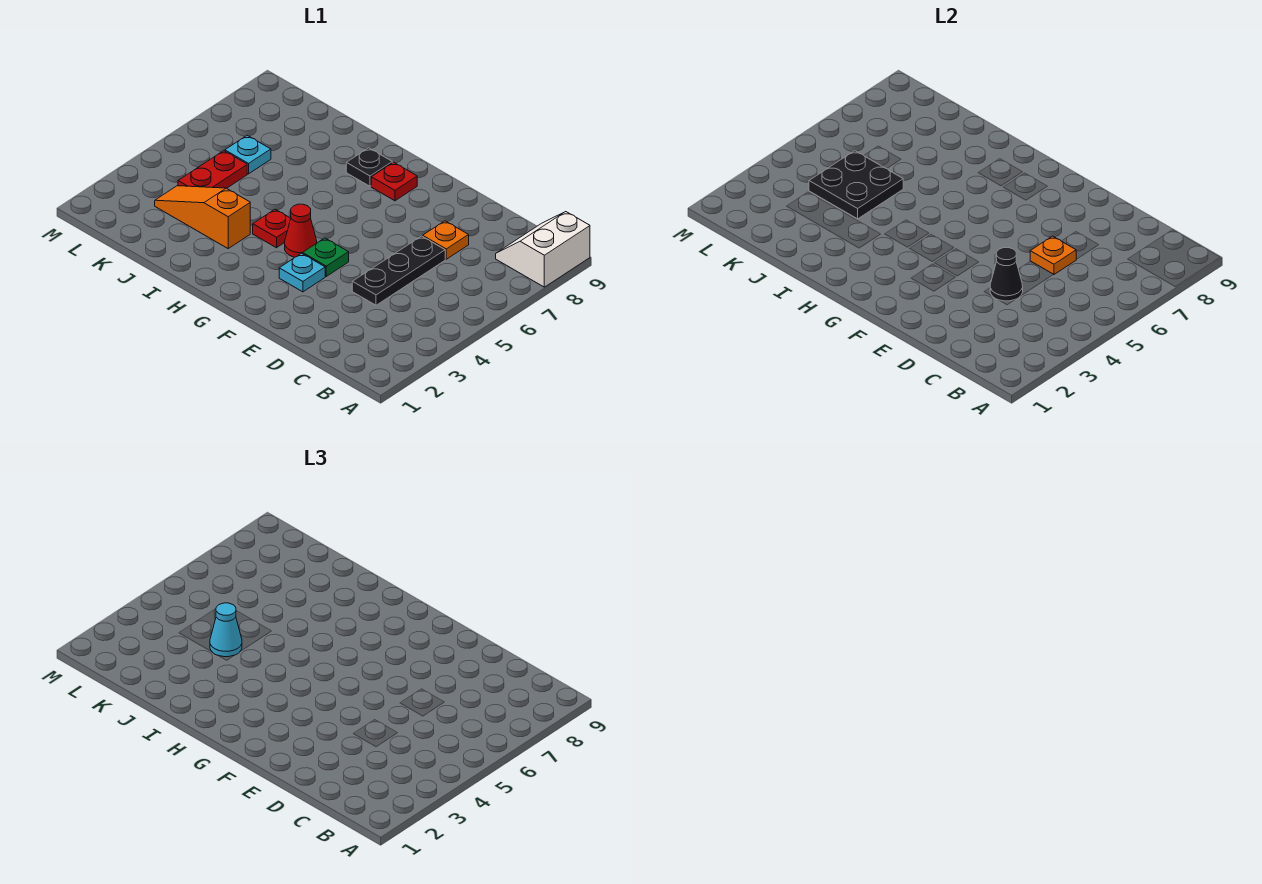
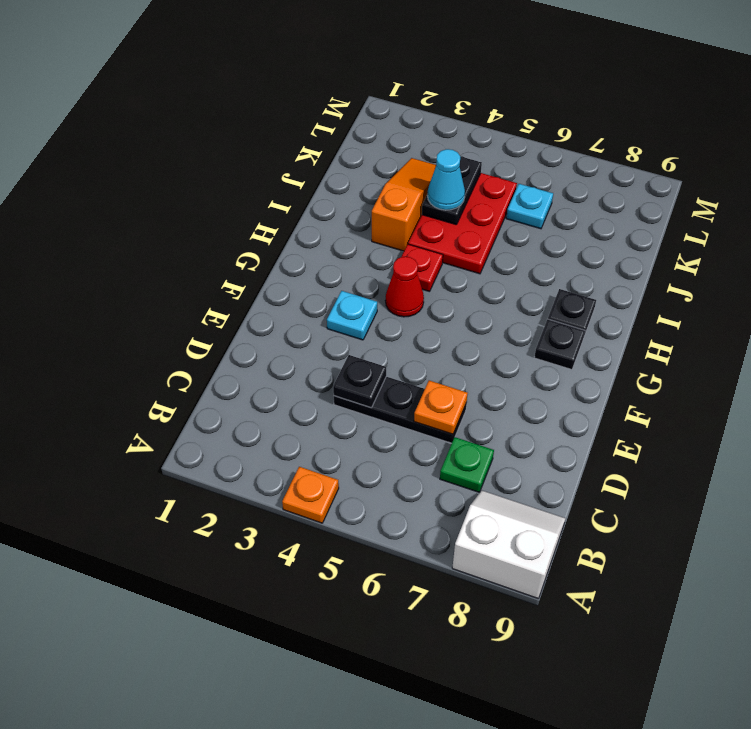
black cone D4 level 2 -> black plate D4 level 2
orange plate D7 level 1 -> orange plate A4 level 1
green plate F4 level 1 -> green plate C7 level 1
red plate G8 level 1 -> black plate G8 level 1
black plate J4:K5 level 2 -> black plate J4:K4 level 2
red plate K4:K5 level 1 -> red plate I4:K5 level 1

